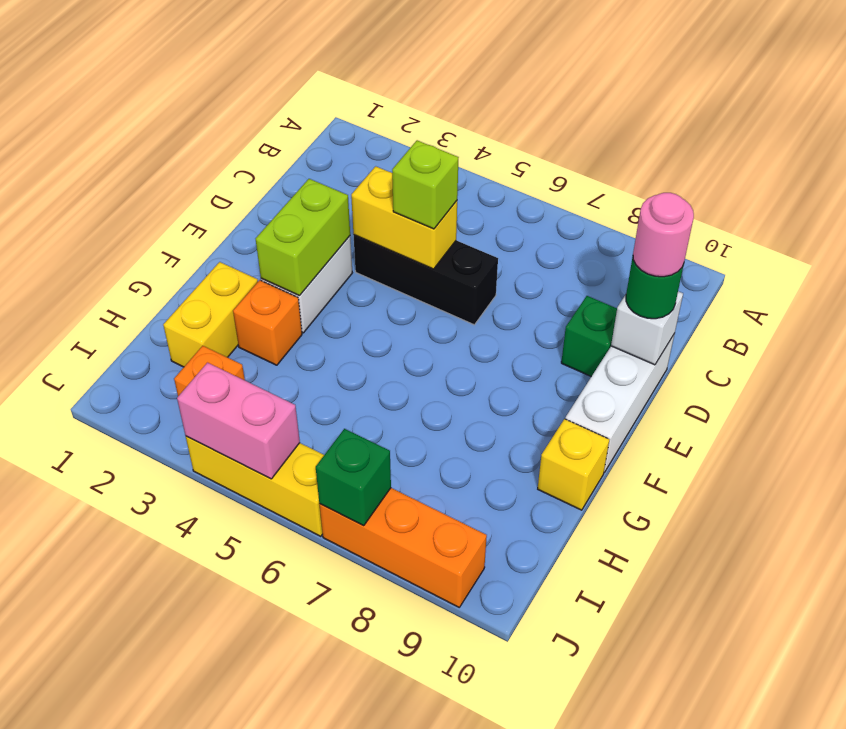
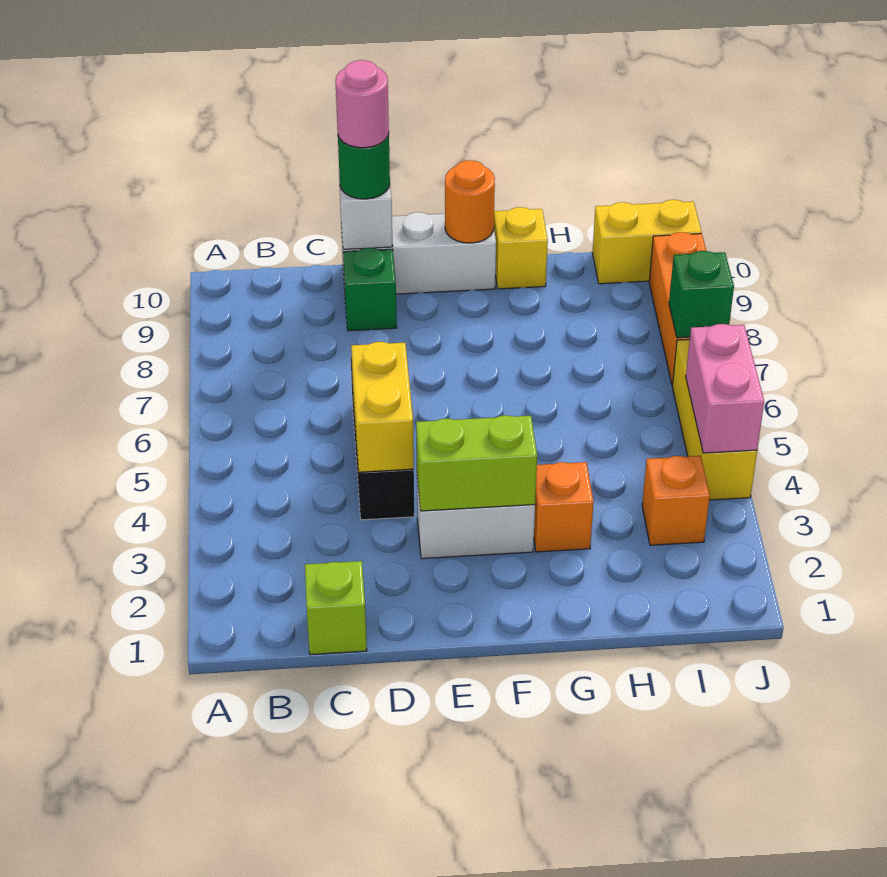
lime brick D5 level 3 -> lime brick C1 level 1
none -> orange round brick F10 level 2
yellow brick G2:H2 level 1 -> yellow brick I10:J10 level 1

